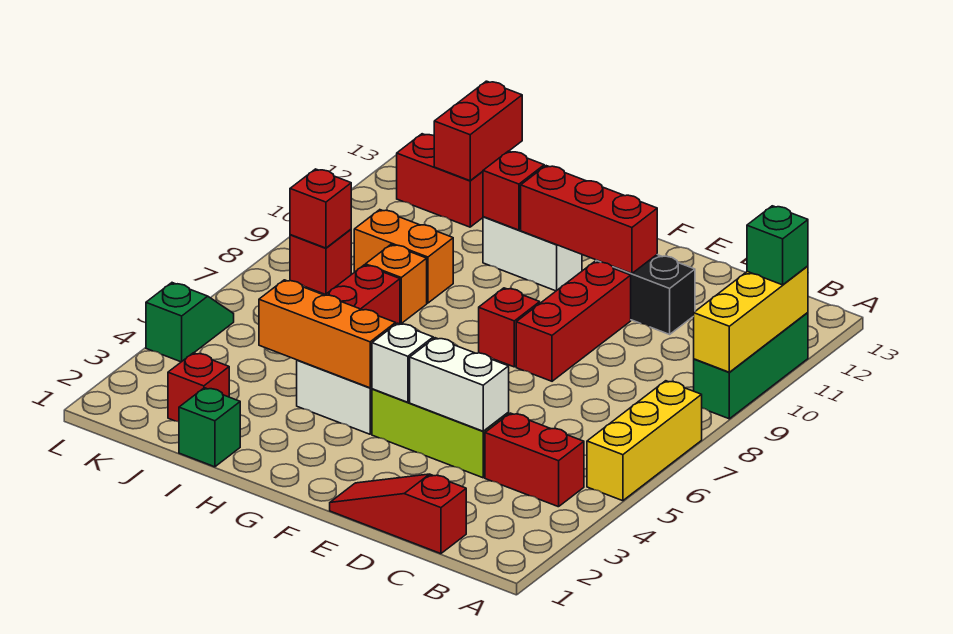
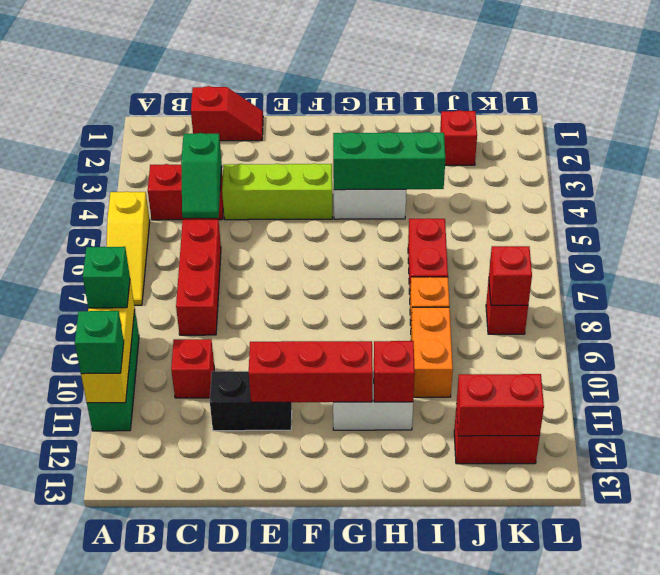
yellow brick A5:A7 level 1 -> yellow slope A5:A7 level 1 top 5
red slope C1:E1 level 1 top C -> red slope C1:D1 level 1 top C
white brick D4:E4 level 2 -> none
red brick E8:E10 level 1 -> red brick C6:C8 level 1
white brick F4 level 2 -> none
red brick F8 level 1 -> red brick C10 level 1
orange brick G4:I4 level 2 -> green brick G4:I4 level 2
green brick I1 level 1 -> green brick A9 level 3
orange brick I9:J9 level 1 -> orange brick I9:I10 level 1
red brick J12:J13 level 2 -> red brick J12:K12 level 2
green slope L4:L5 level 1 top 4 -> green slope C4:C5 level 2 top 4

